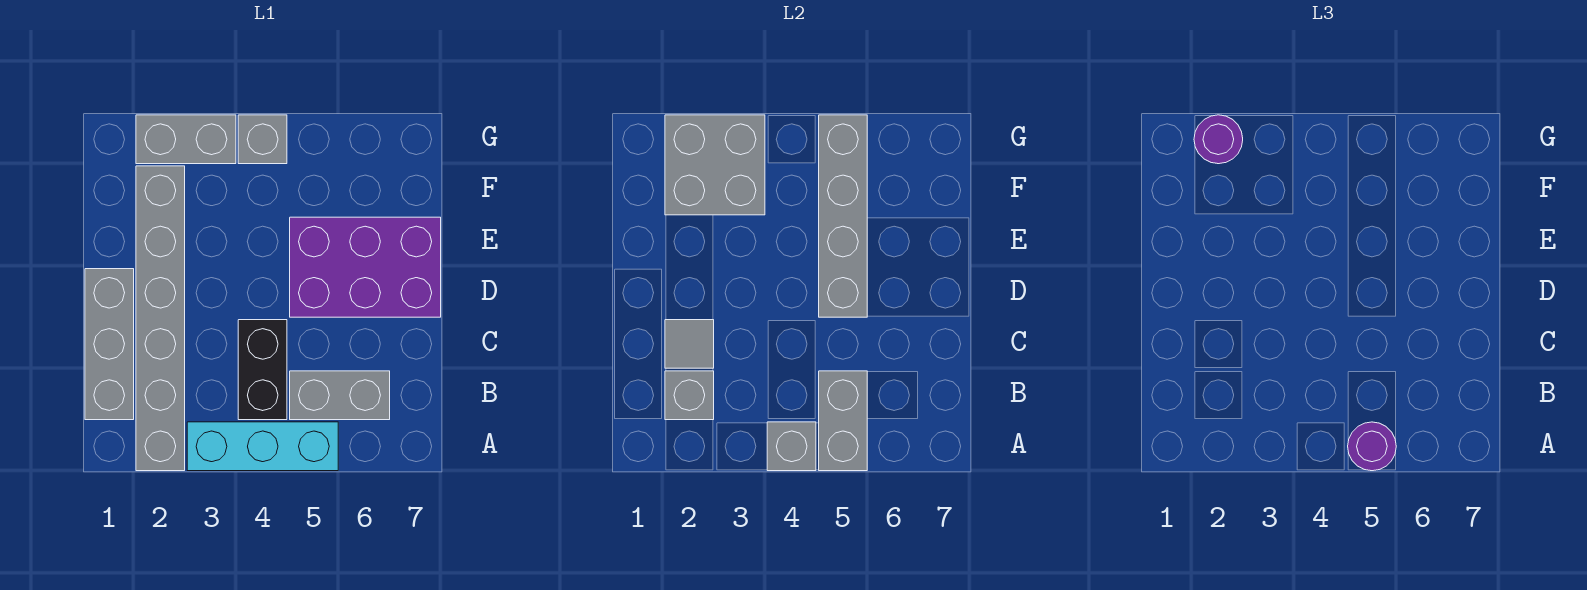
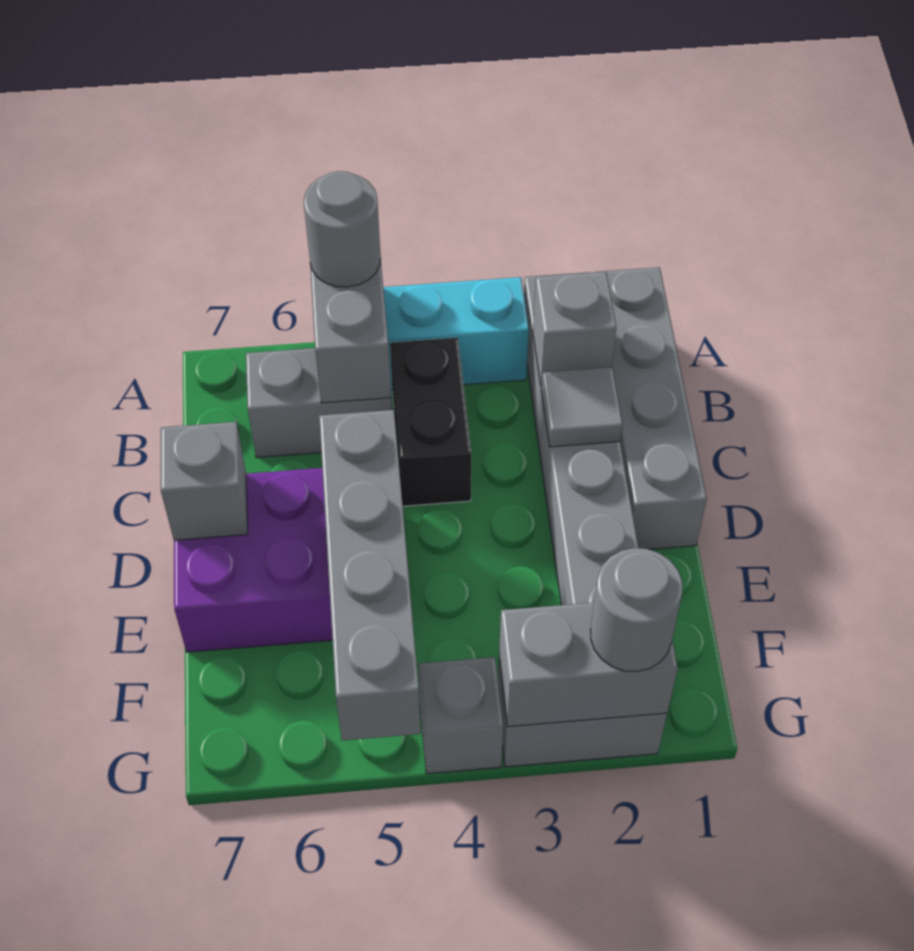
grey brick A4 level 2 -> grey brick D7 level 2
purple round brick A5 level 3 -> grey round brick A5 level 3
grey brick B1:D1 level 1 -> grey brick A1:D1 level 1
grey brick F2:G3 level 2 -> grey brick G2:G3 level 2
purple round brick G2 level 3 -> grey round brick G2 level 3

